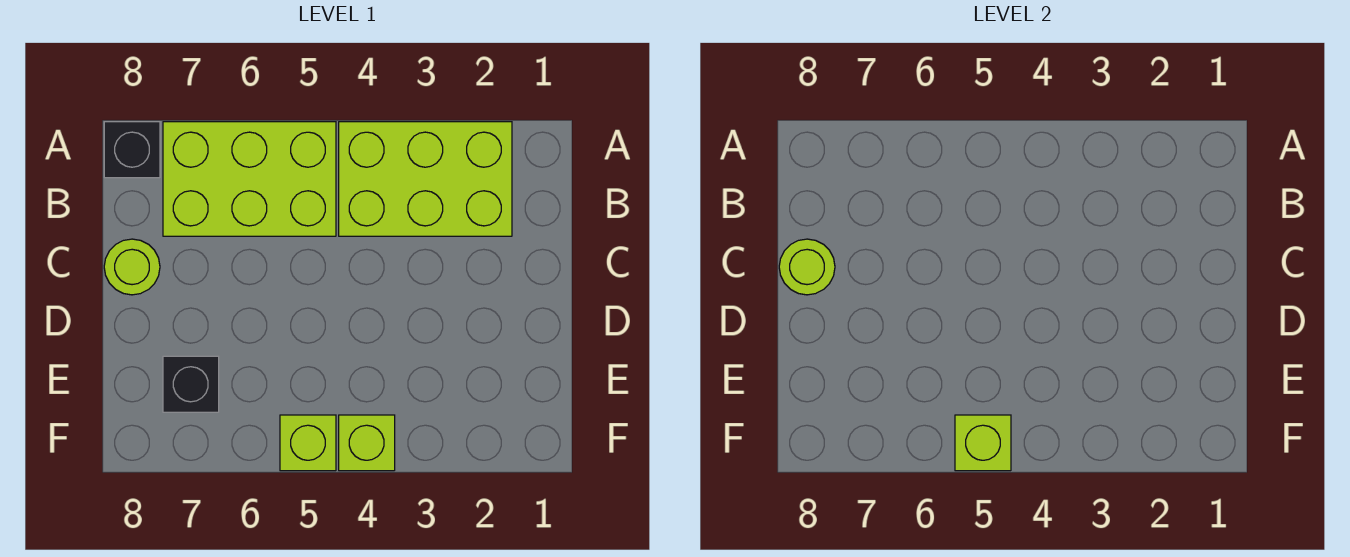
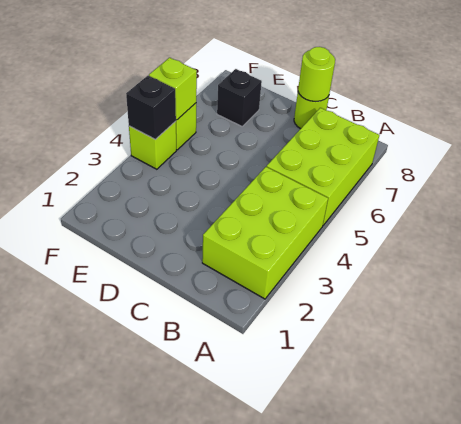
black brick A8 level 1 -> black brick F4 level 2

